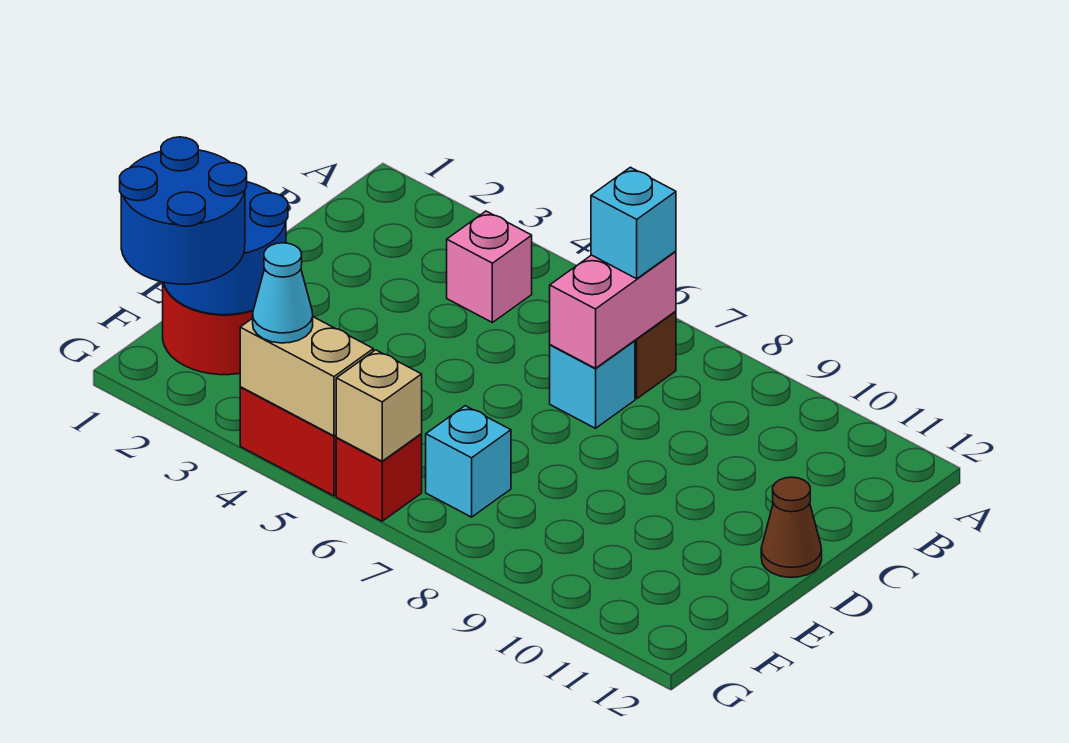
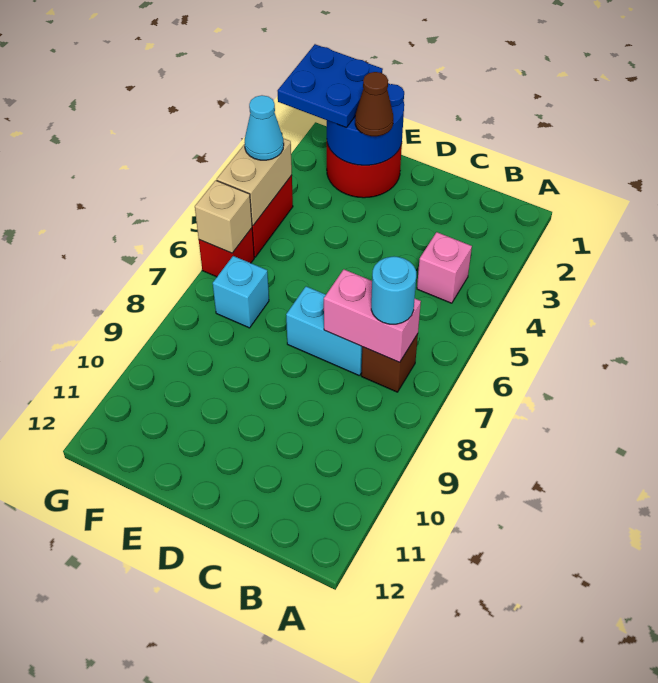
cyan brick B7 level 3 -> cyan round brick B7 level 3
cyan brick C7 level 1 -> cyan brick C7:D7 level 1
brown cone D12 level 1 -> brown cone E2 level 3
blue round brick F1:G2 level 3 -> blue plate F1:G2 level 3

